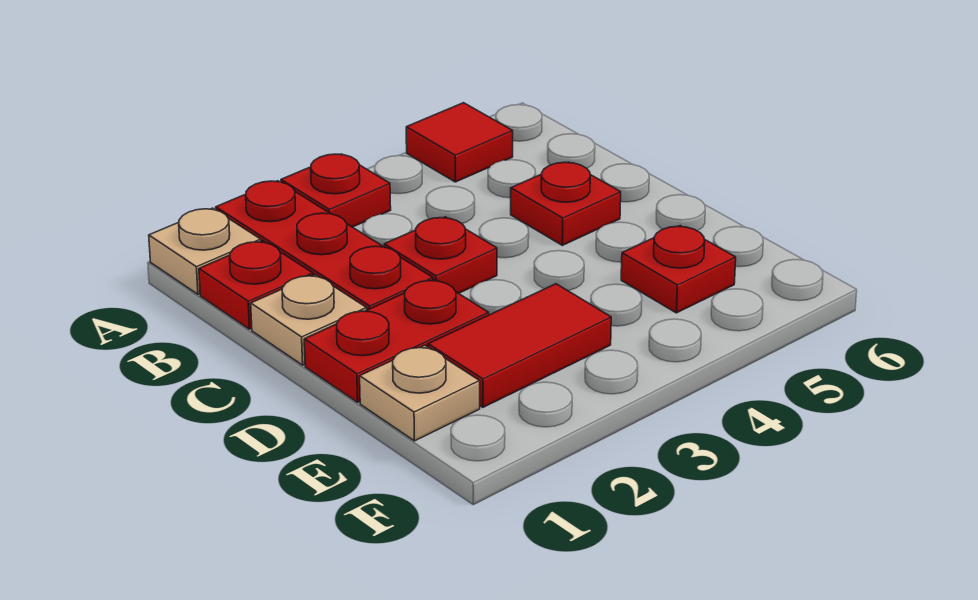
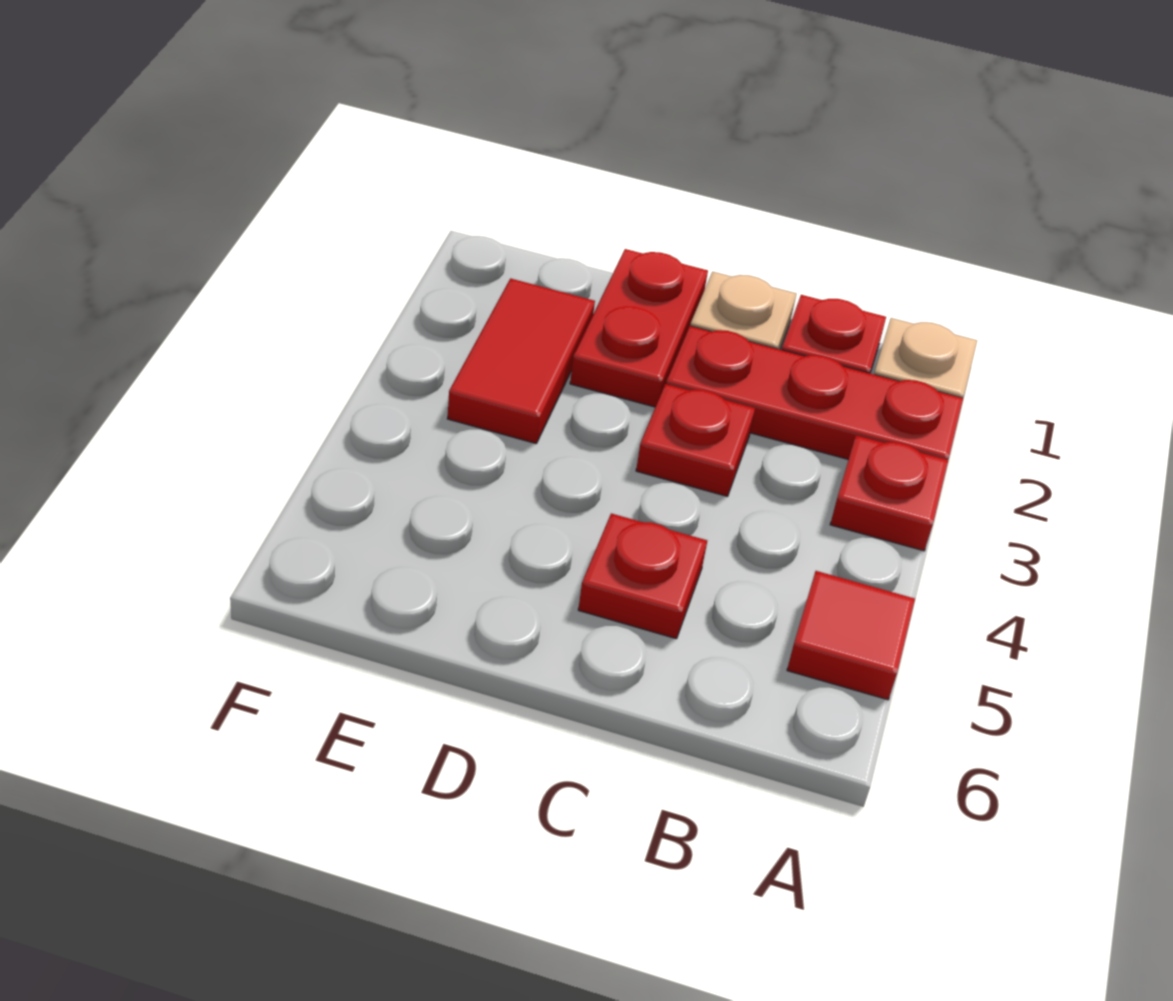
tan plate E1 level 1 -> none
red plate E5 level 1 -> none

